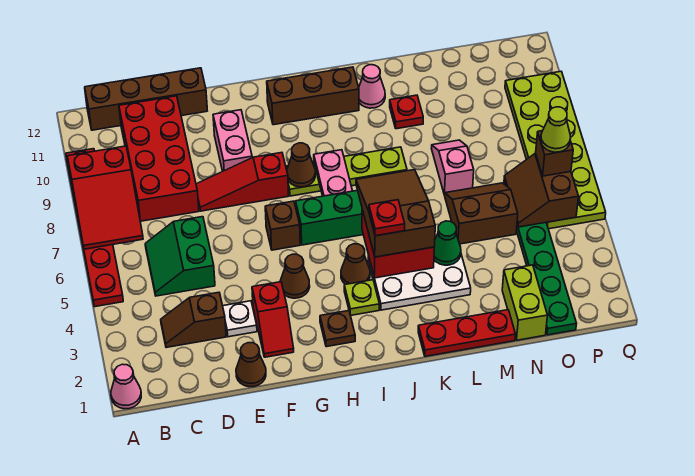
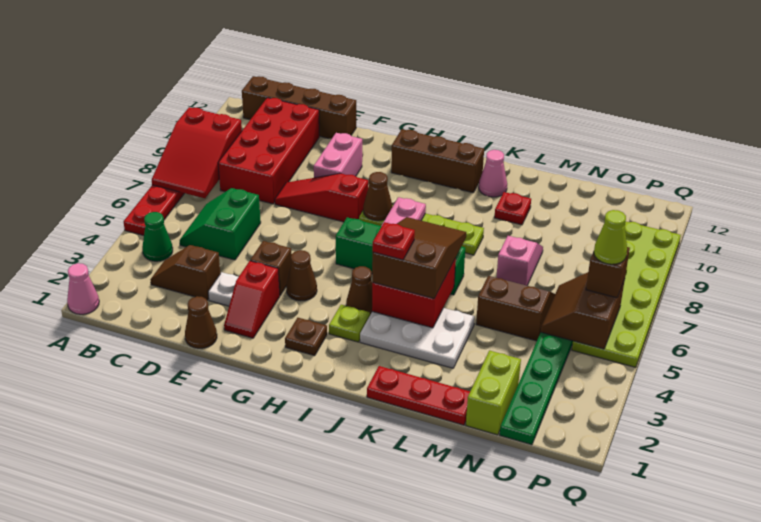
brown brick G6 level 1 -> brown brick F4 level 1
green cone L4 level 2 -> green cone B4 level 1

